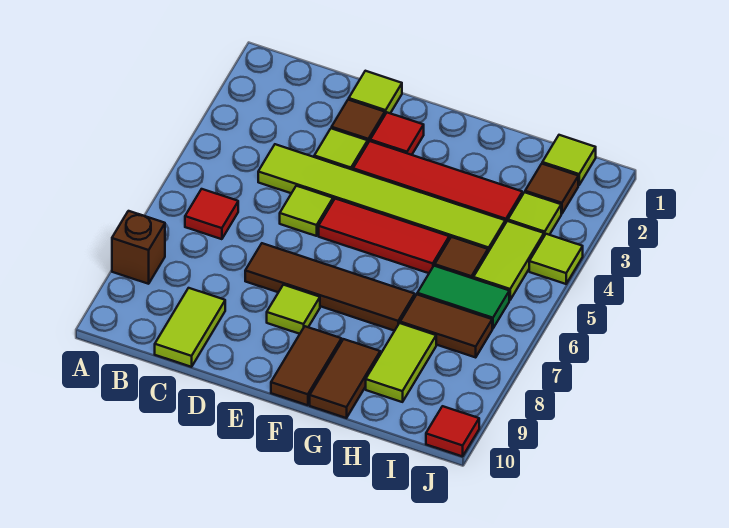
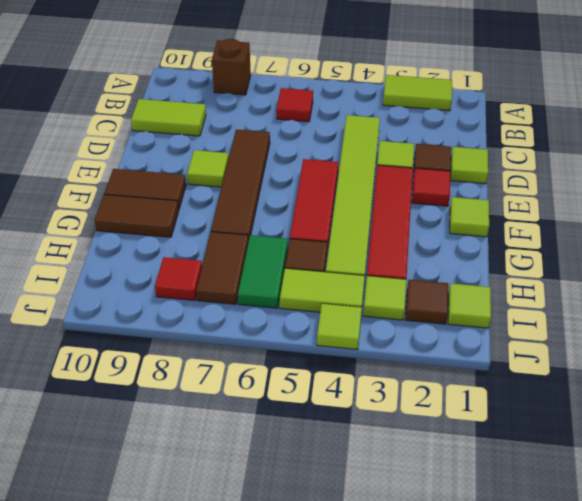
lime tile D5 level 1 -> lime tile F1 level 1
lime tile H8:H9 level 1 -> lime tile A2:A3 level 1
red tile J10 level 1 -> red tile I8 level 1

